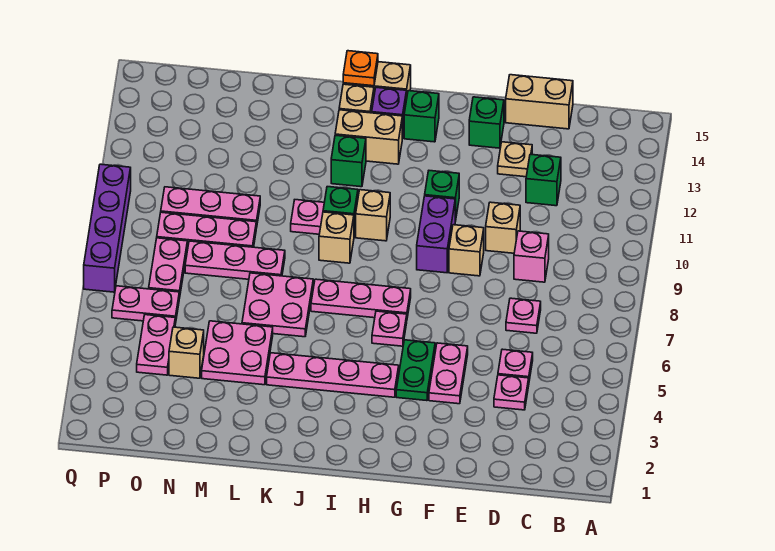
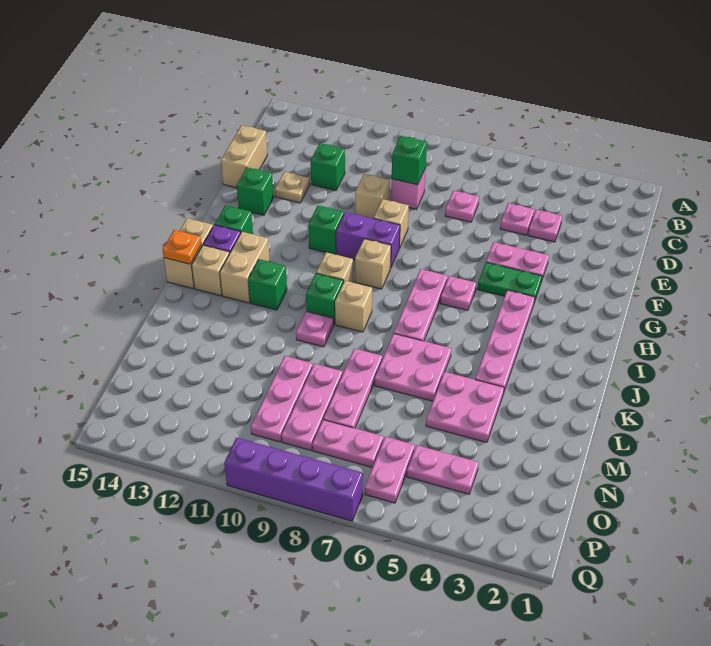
none -> green brick D9 level 2
tan brick N4 level 1 -> tan brick H9 level 1

